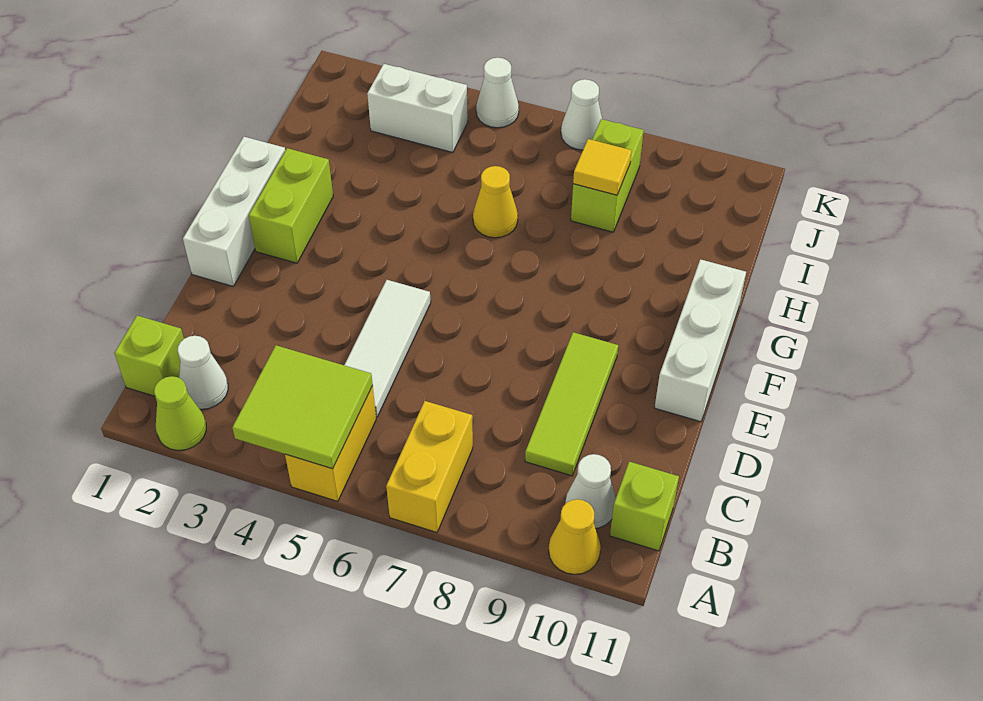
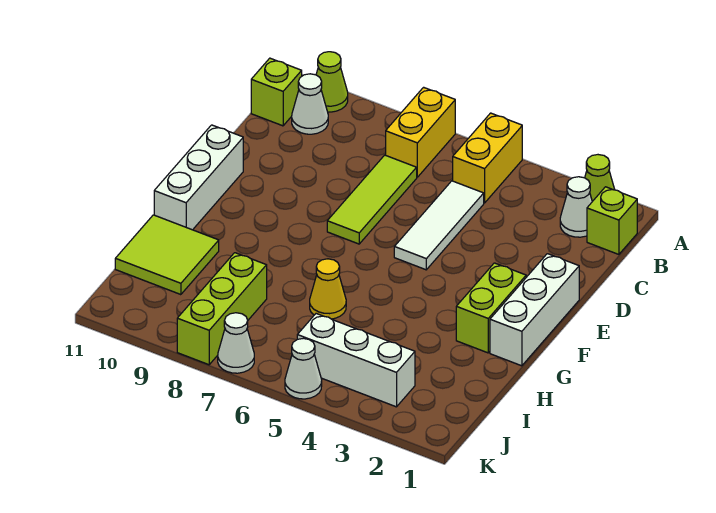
lime tile A4:B5 level 2 -> lime tile H10:I11 level 1
yellow cone A10 level 1 -> lime cone A10 level 1
lime tile C9:E9 level 1 -> lime tile C7:E7 level 1
lime brick I8:J8 level 1 -> lime brick I8:K8 level 1
yellow tile I8 level 2 -> none
white brick J3:J4 level 1 -> white brick J3:J5 level 1

